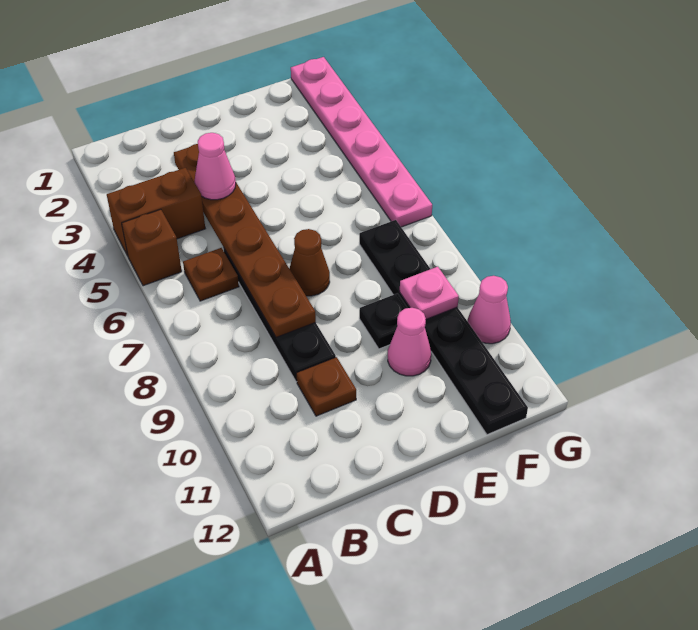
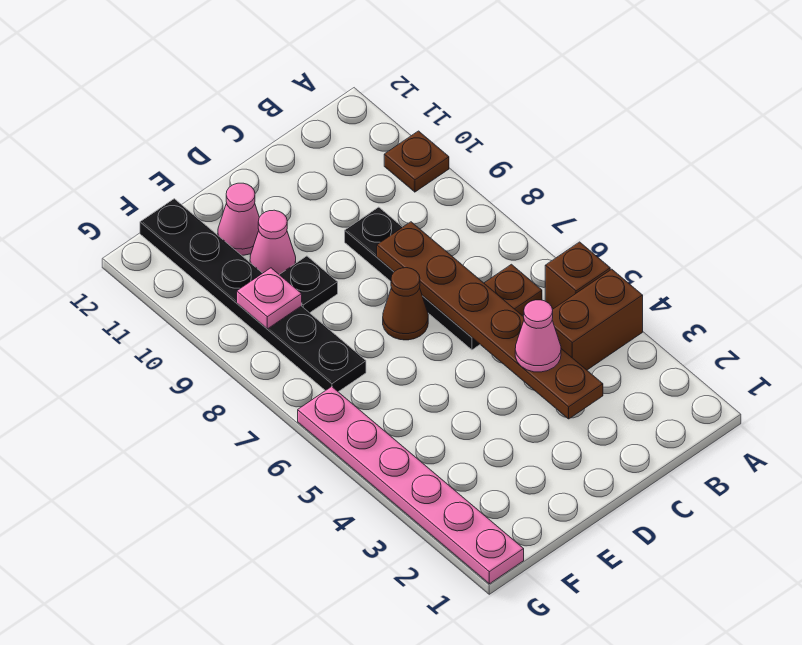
brown plate C10 level 1 -> brown plate A10 level 1
pink cone G10 level 1 -> pink cone E11 level 1

